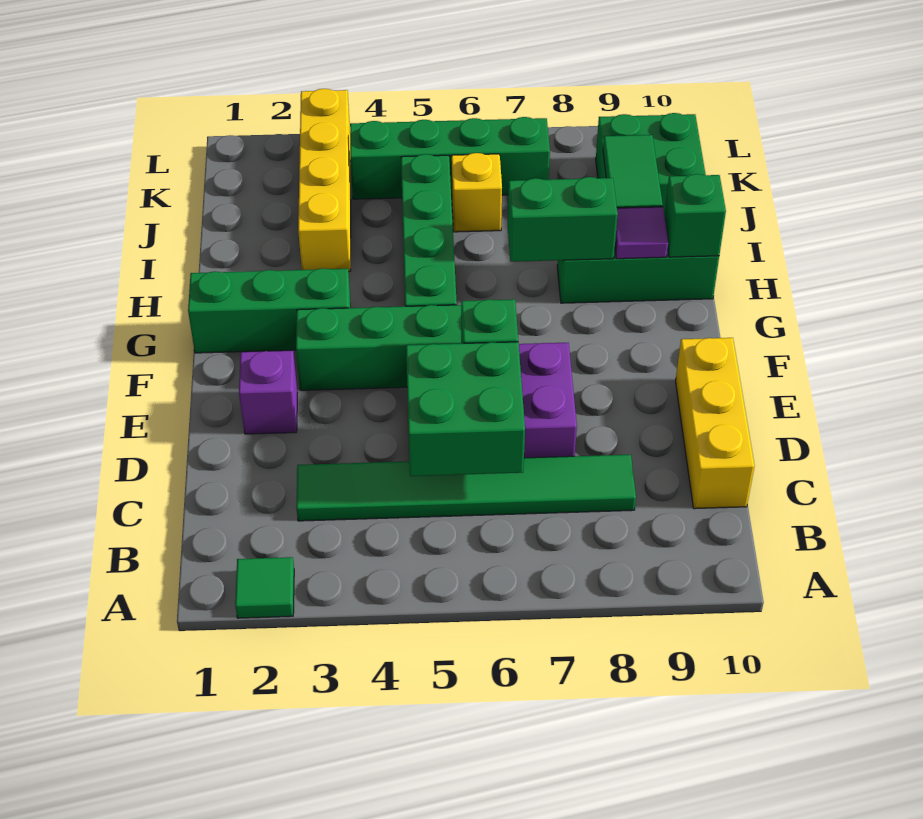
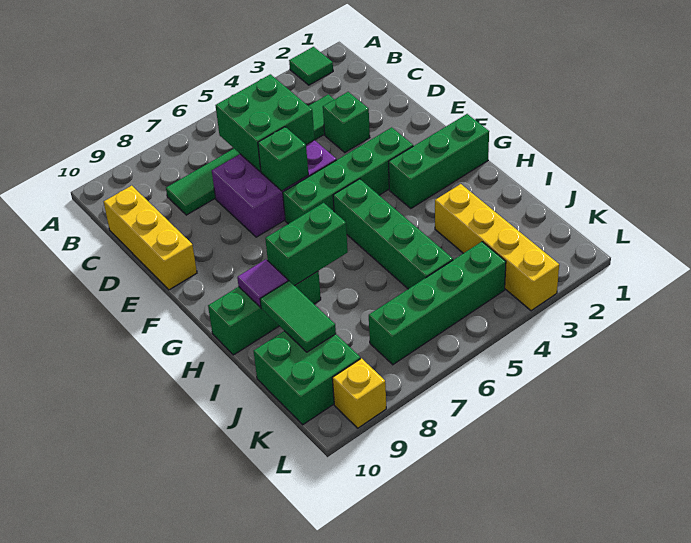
purple brick E2 level 1 -> none
green brick H10 level 2 -> green brick D3 level 1
yellow brick J6 level 1 -> yellow brick L9 level 1

